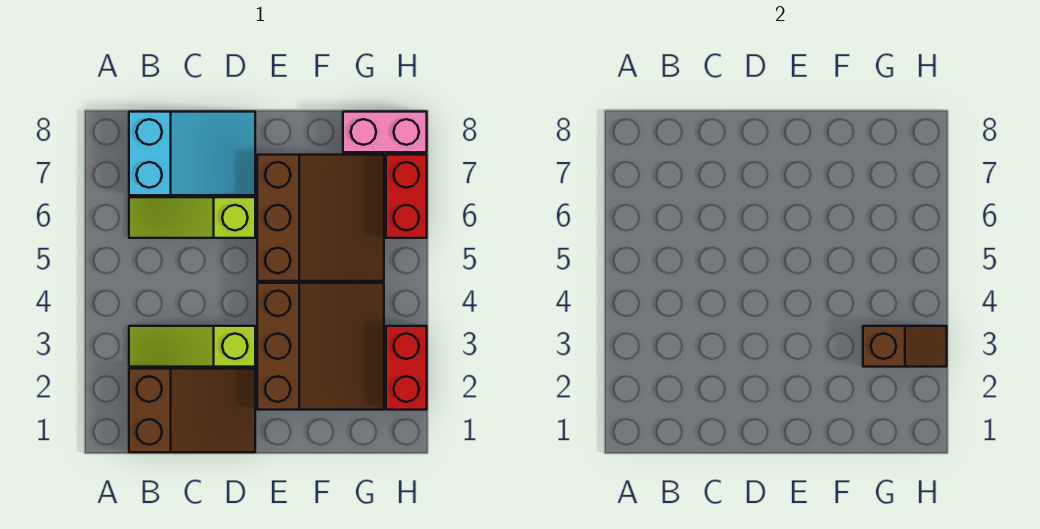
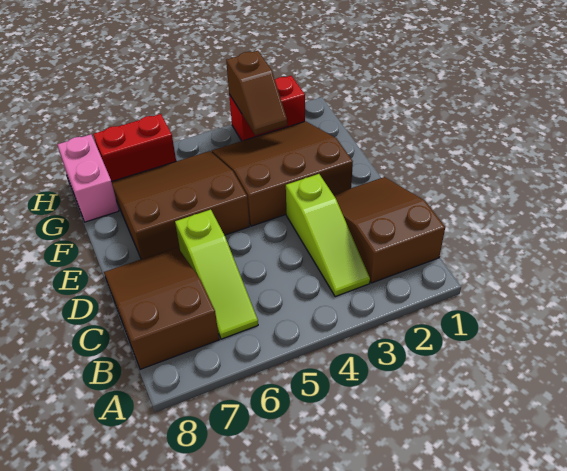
cyan slope B7:D8 level 1 top B -> brown slope B7:D8 level 1 top B
brown slope G3:H3 level 2 top G -> brown slope G3:H3 level 2 top H

